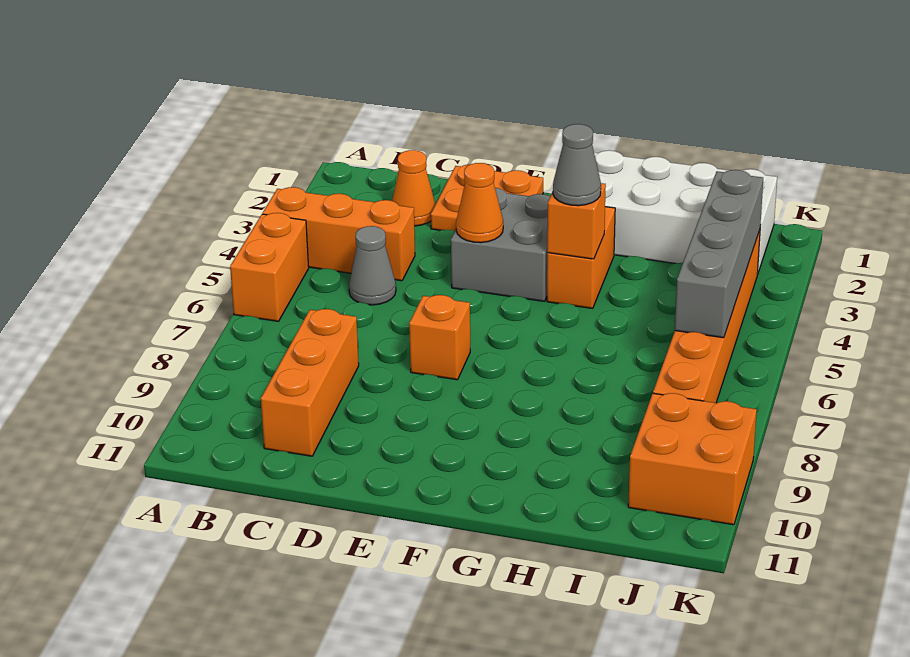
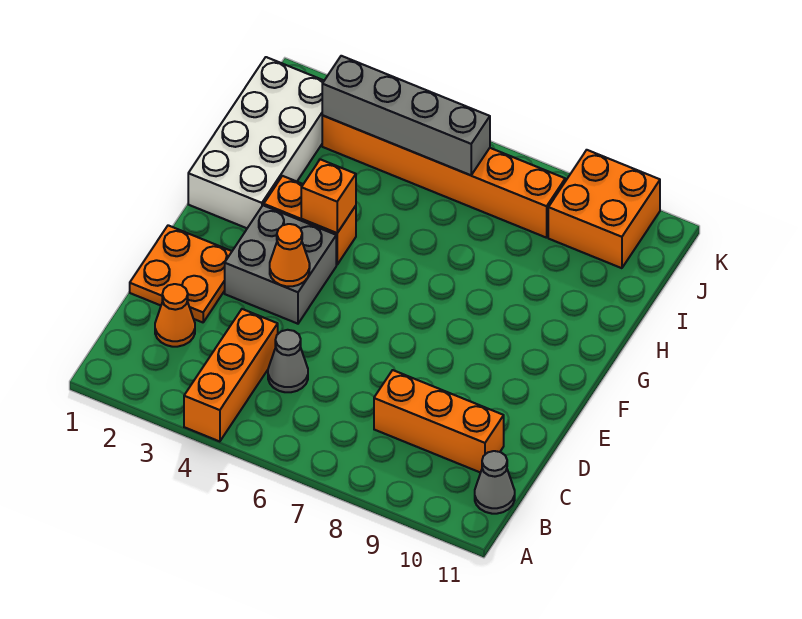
orange brick A5:A6 level 1 -> none
orange brick E7 level 1 -> none
grey cone G4 level 3 -> grey cone B11 level 1

